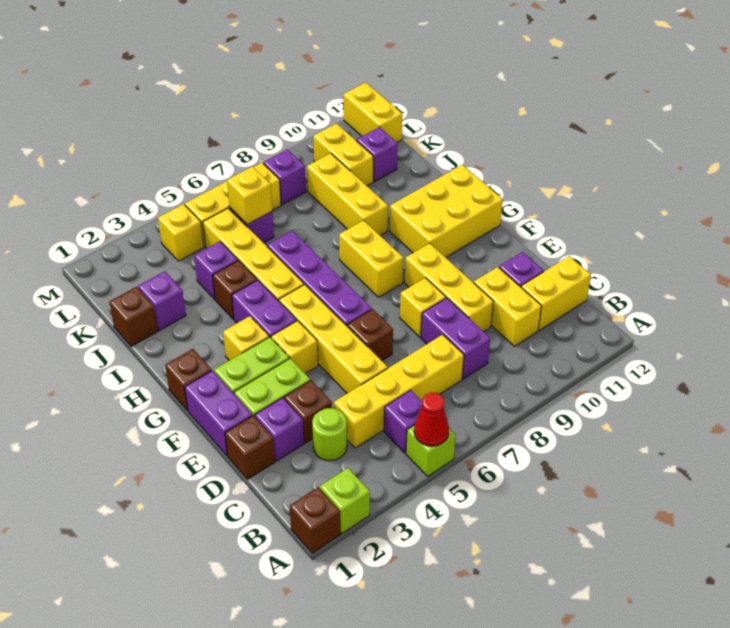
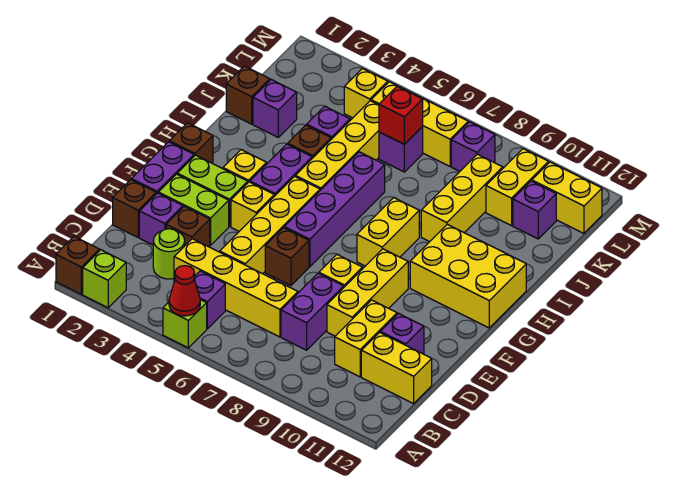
yellow brick K6 level 2 -> red brick K6 level 2
yellow brick L12:M12 level 1 -> yellow brick L11:L12 level 1

